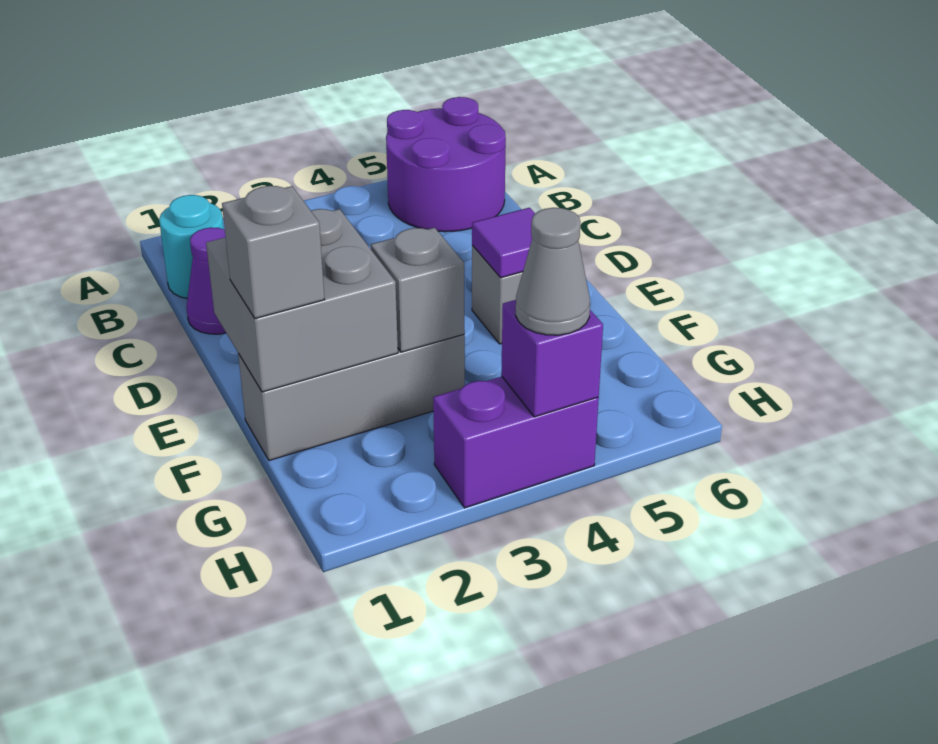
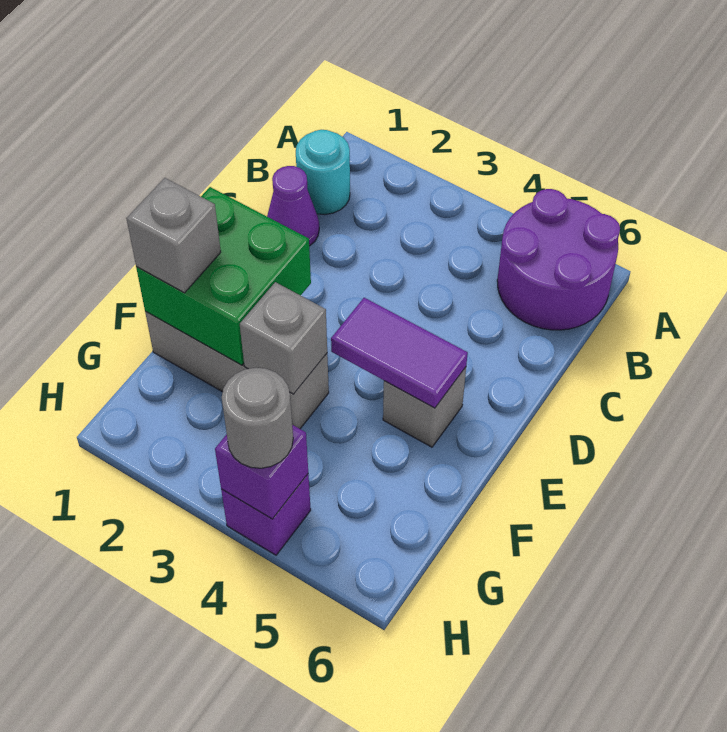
grey brick E1:F2 level 2 -> green brick E1:F2 level 2
purple tile E5 level 2 -> purple tile E4:E5 level 2
purple brick H3:H4 level 1 -> purple brick H4 level 1
grey cone H4 level 3 -> grey round brick H4 level 3

